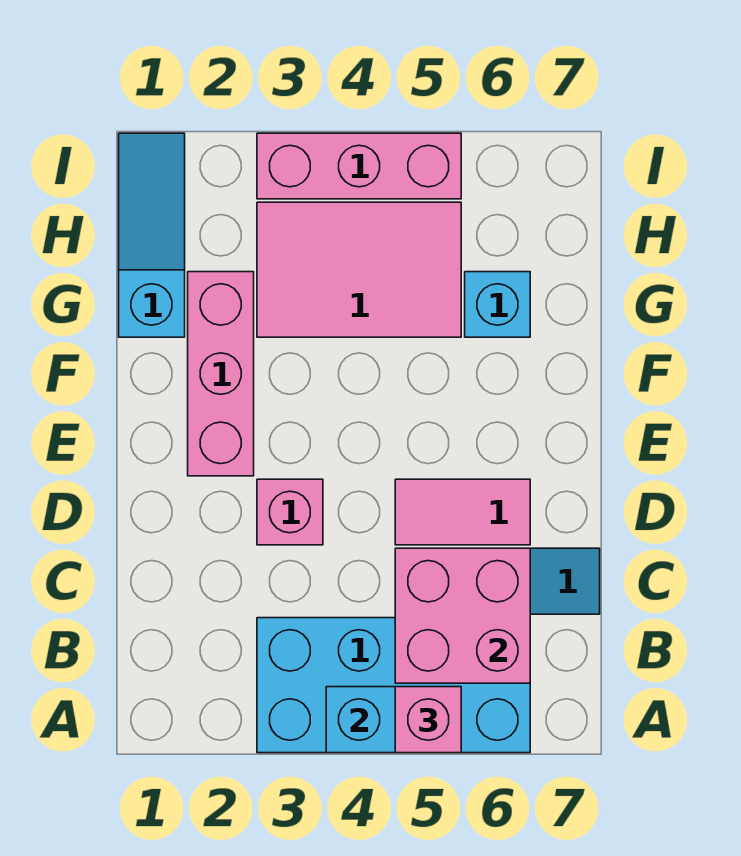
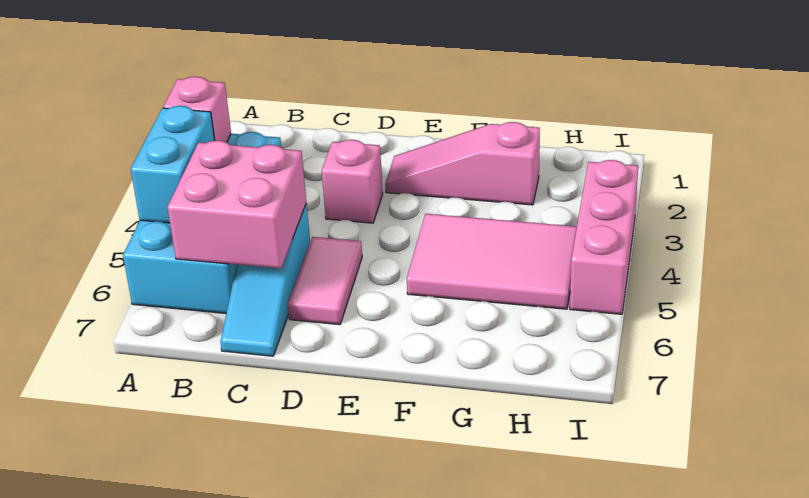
pink brick A5 level 3 -> pink brick A3 level 2
pink brick E2:G2 level 1 -> pink slope E2:G2 level 1 top G
cyan slope G1:I1 level 1 top G -> none
pink tile G3:H5 level 1 -> pink tile F4:H5 level 1
cyan brick G6 level 1 -> none

